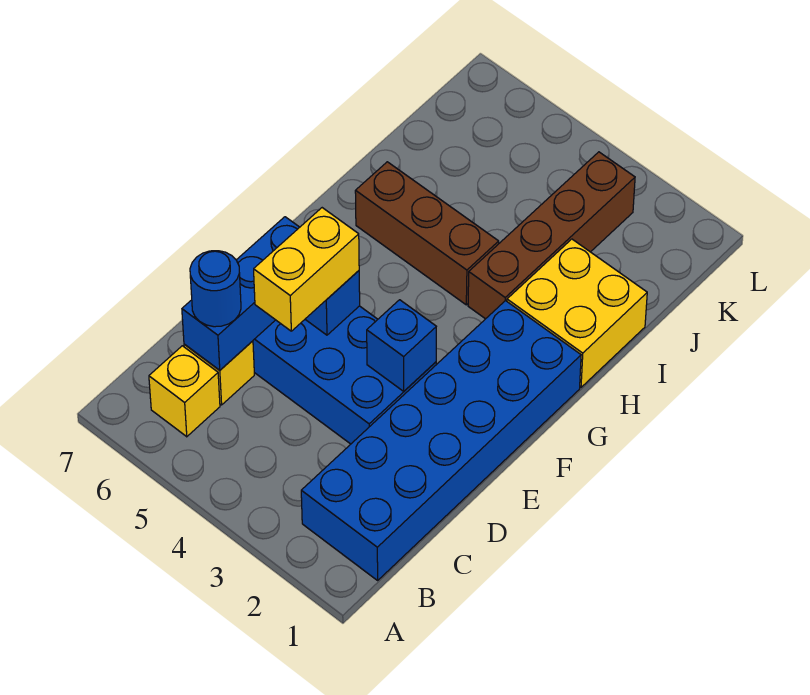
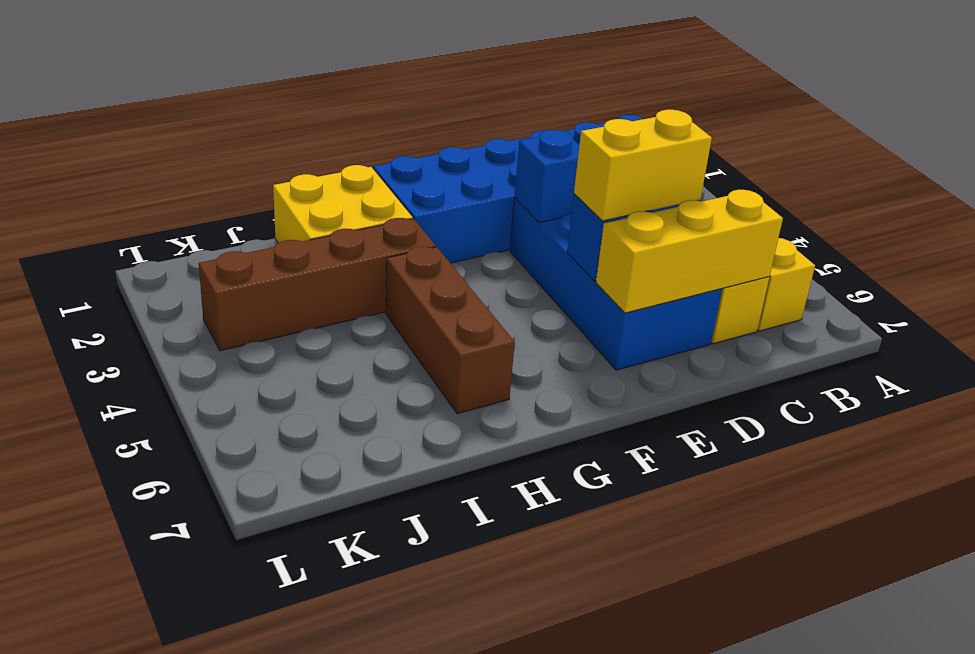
blue brick C6:E6 level 2 -> yellow brick C6:E6 level 2
blue round brick C6 level 3 -> none

